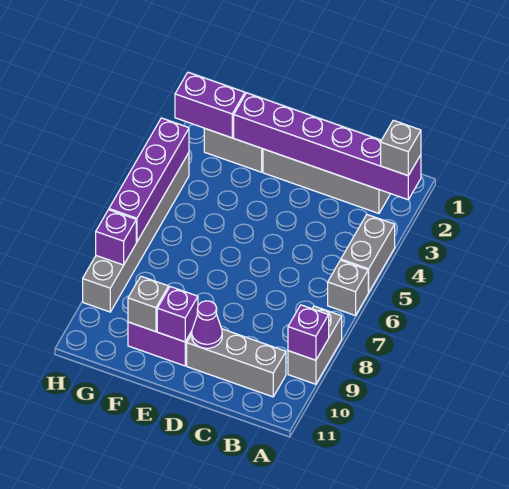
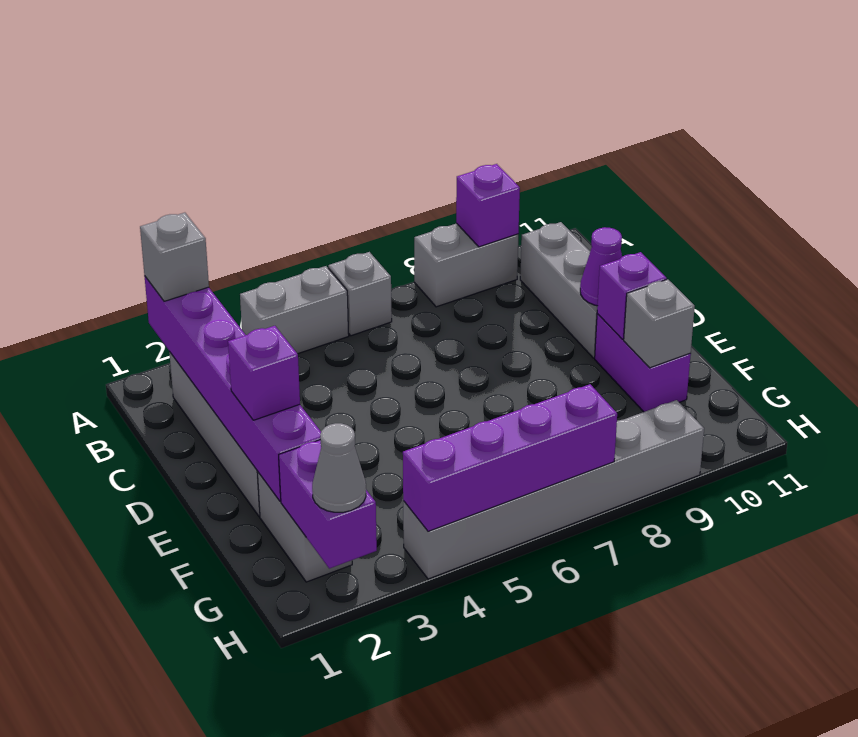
none -> grey cone H2 level 3
purple brick H8 level 2 -> purple brick E2 level 3

